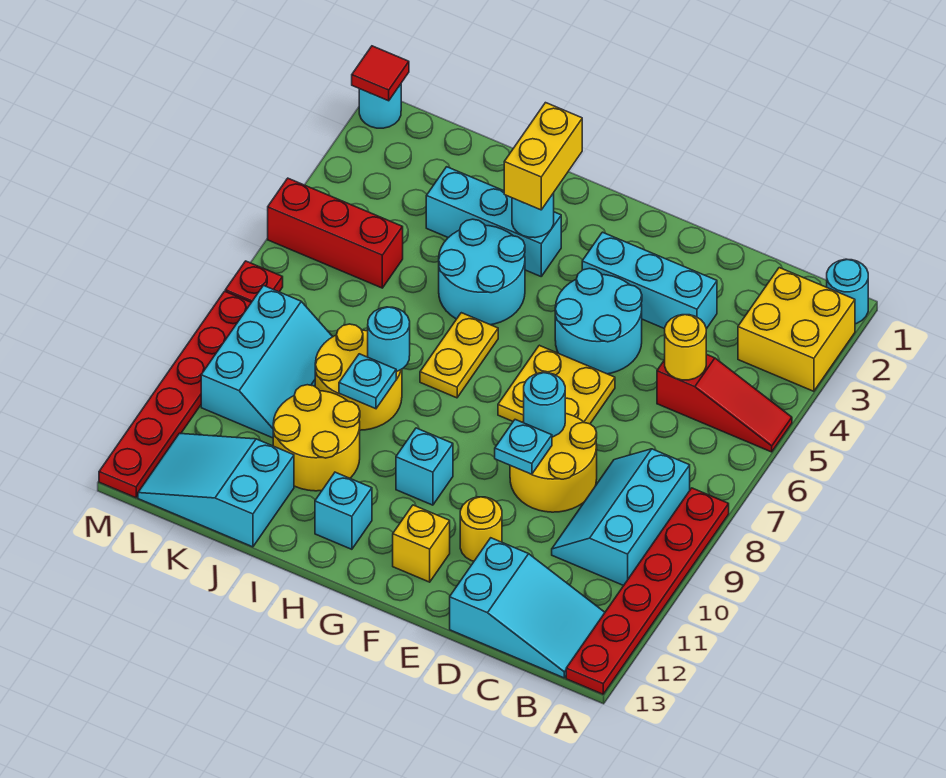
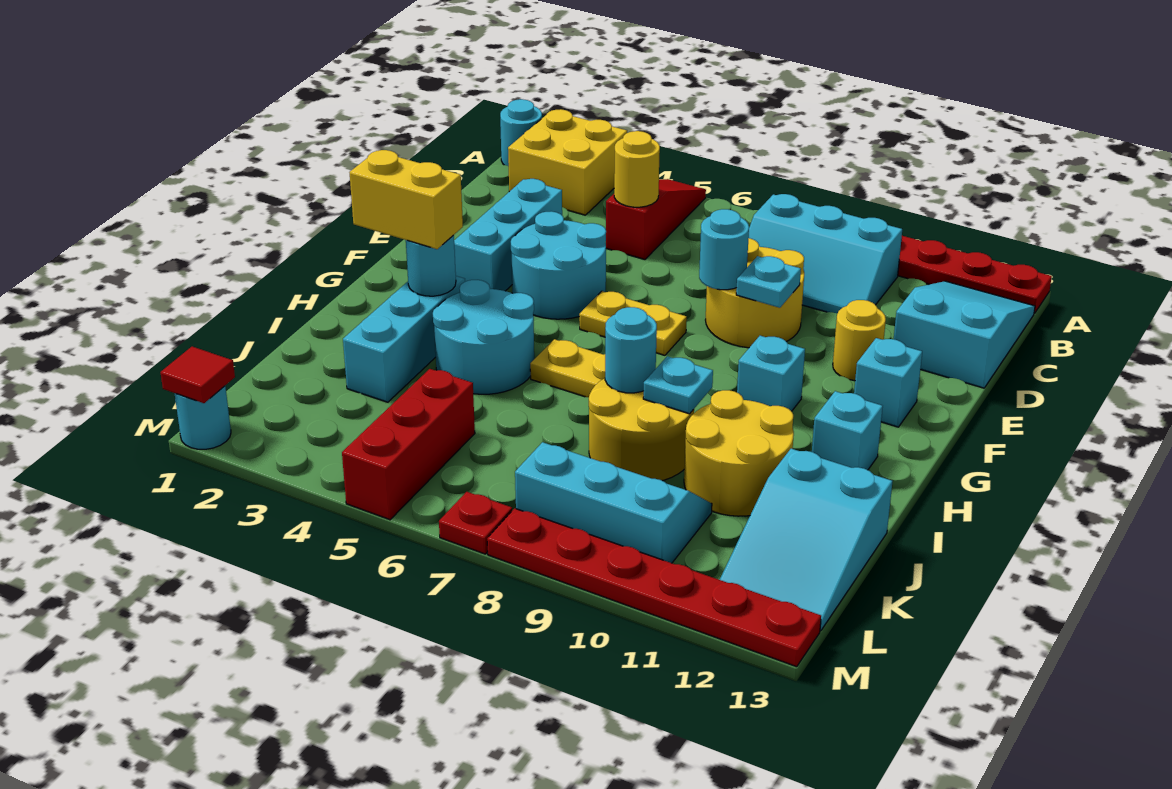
yellow plate E6:F7 level 1 -> yellow plate F6:F7 level 1
yellow brick F12 level 1 -> cyan brick F12 level 1

